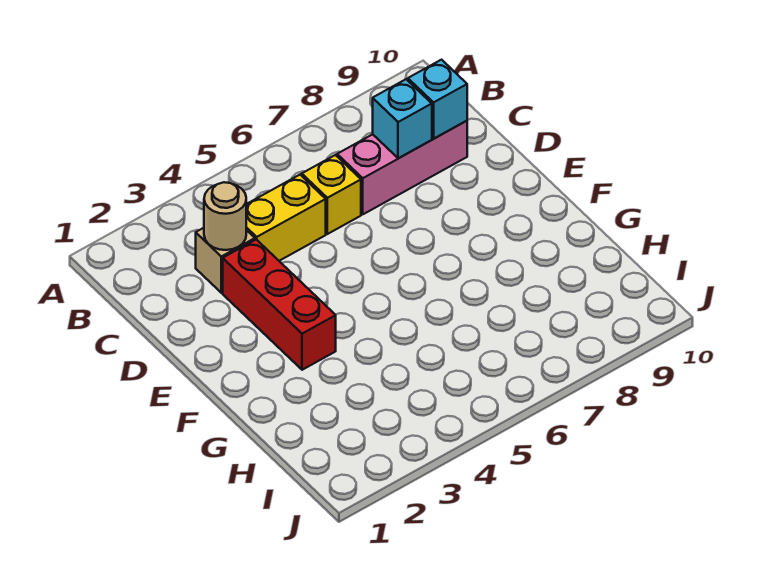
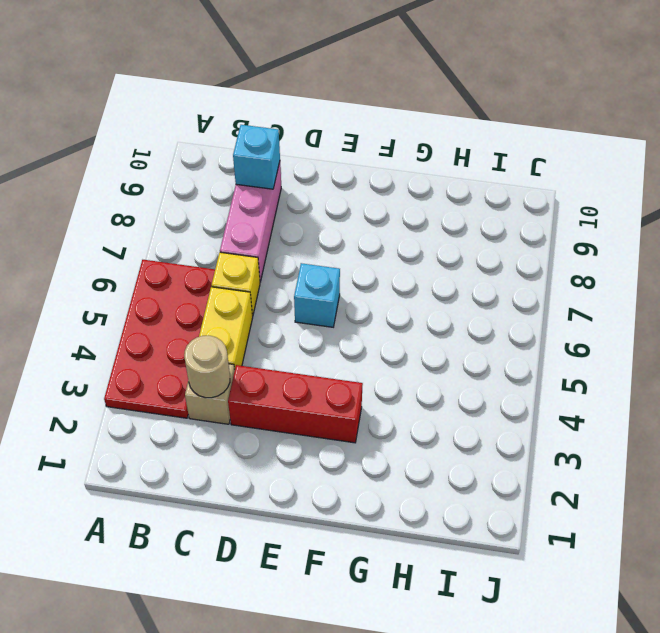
none -> red plate A3:B6 level 1
cyan brick C8 level 2 -> cyan brick E6 level 1

